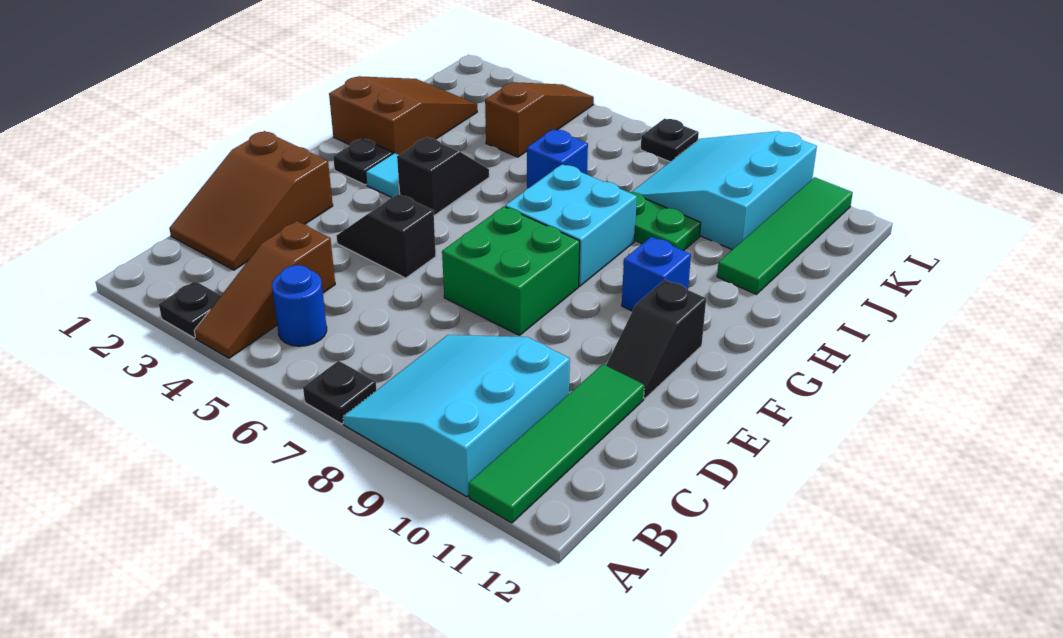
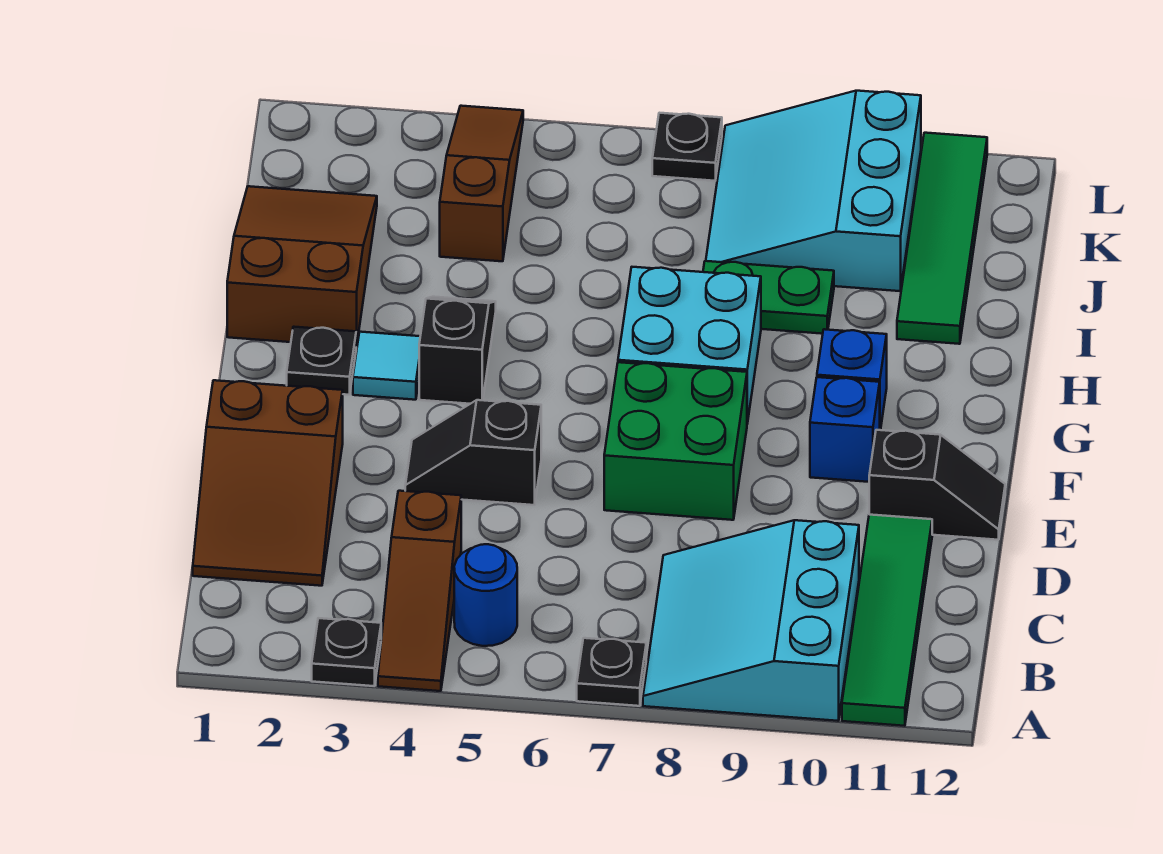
black slope E11:F11 level 1 top F -> black slope E11:E12 level 1 top 11
blue brick I6 level 1 -> blue brick F10 level 1

